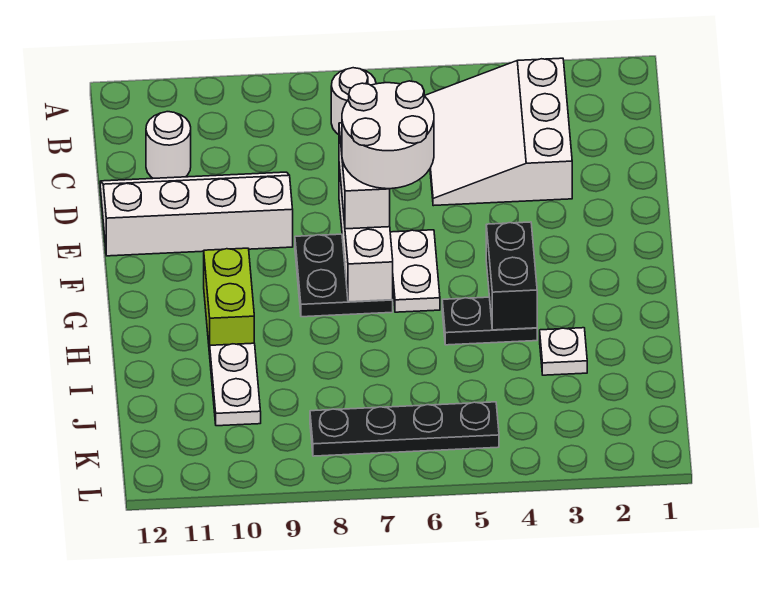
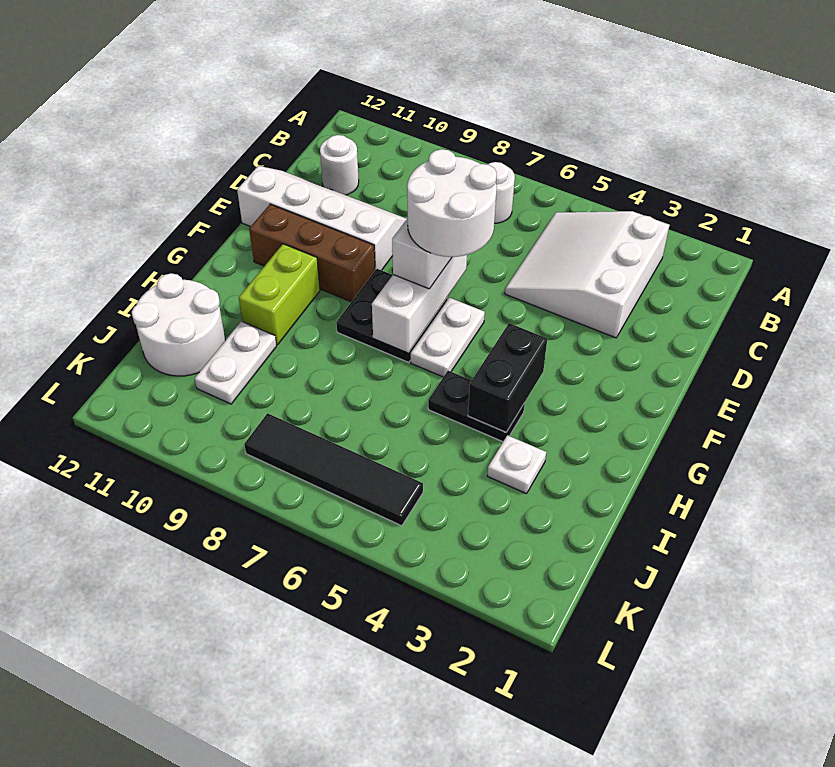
none -> brown brick F9:F11 level 1
none -> white round brick I11:J12 level 1
black plate K5:K8 level 1 -> black tile K5:K8 level 1

